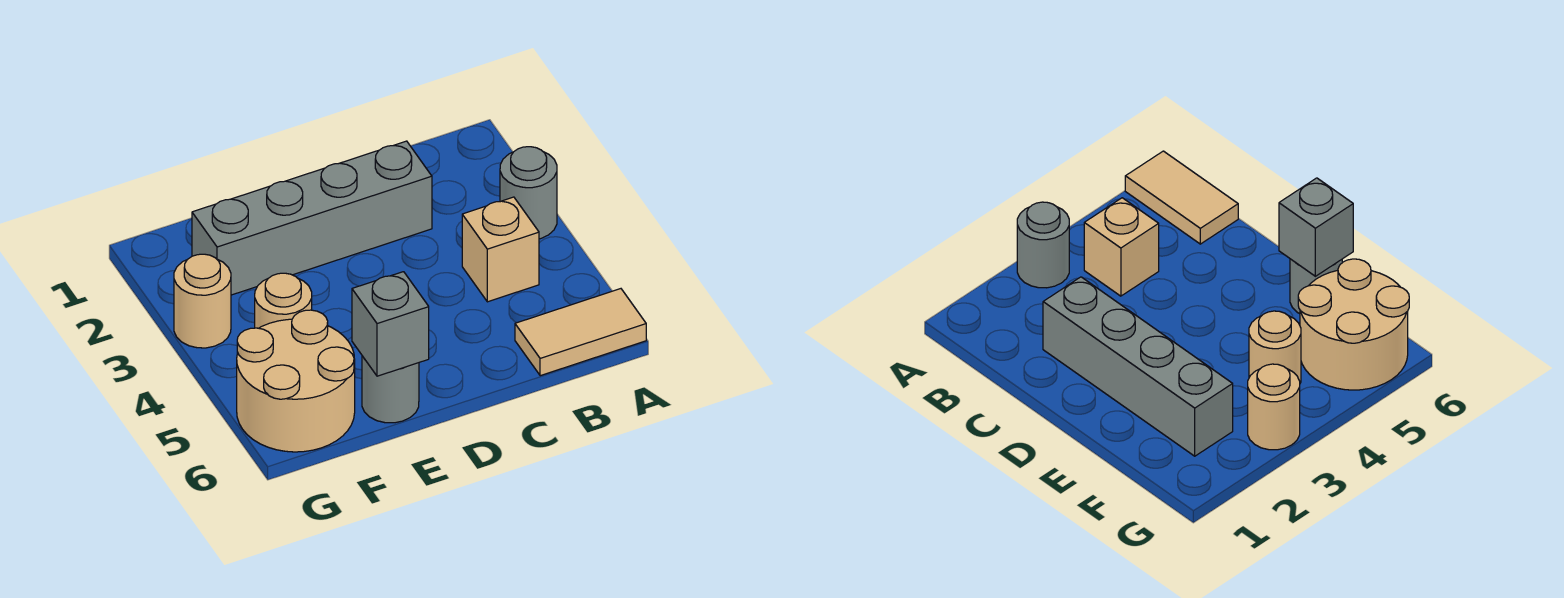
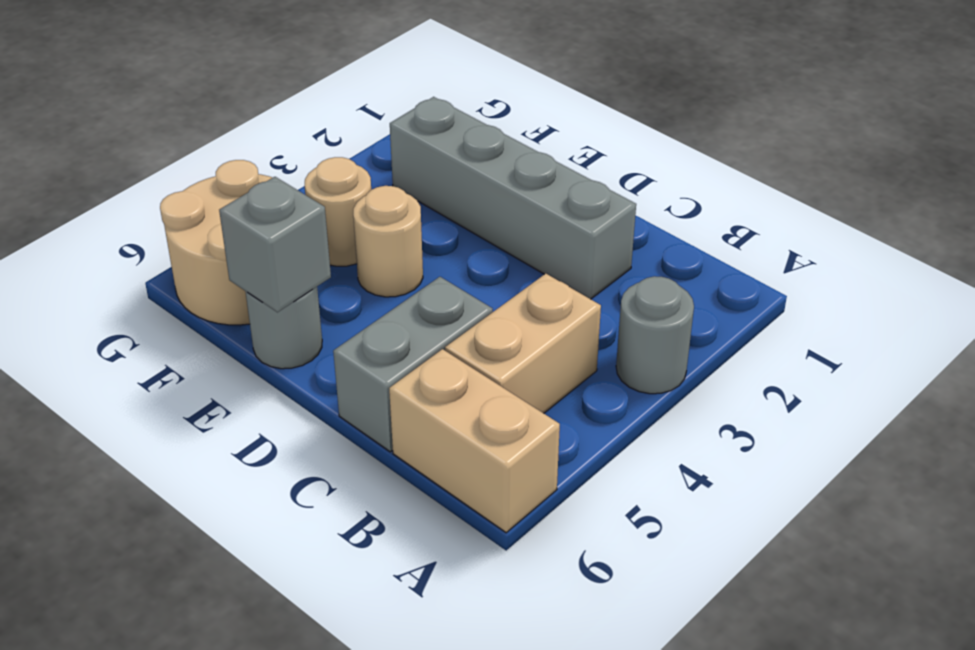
tan tile A6:B6 level 1 -> tan brick A6:B6 level 1
tan brick B4 level 1 -> tan brick B4:B5 level 1
none -> grey brick C5:C6 level 1
tan round brick G3 level 1 -> tan round brick E4 level 1

